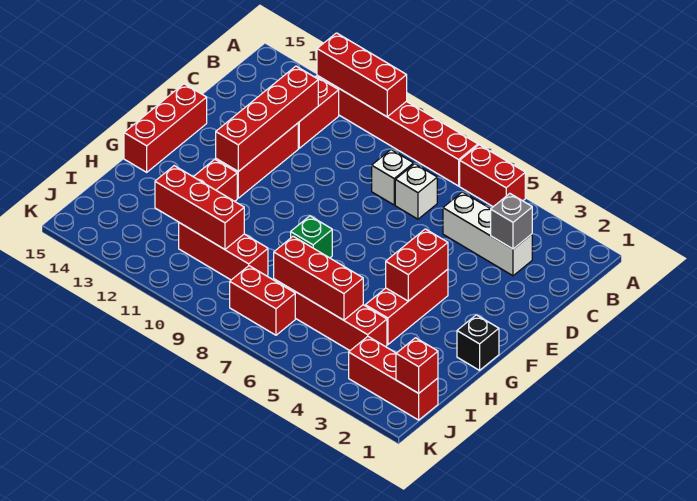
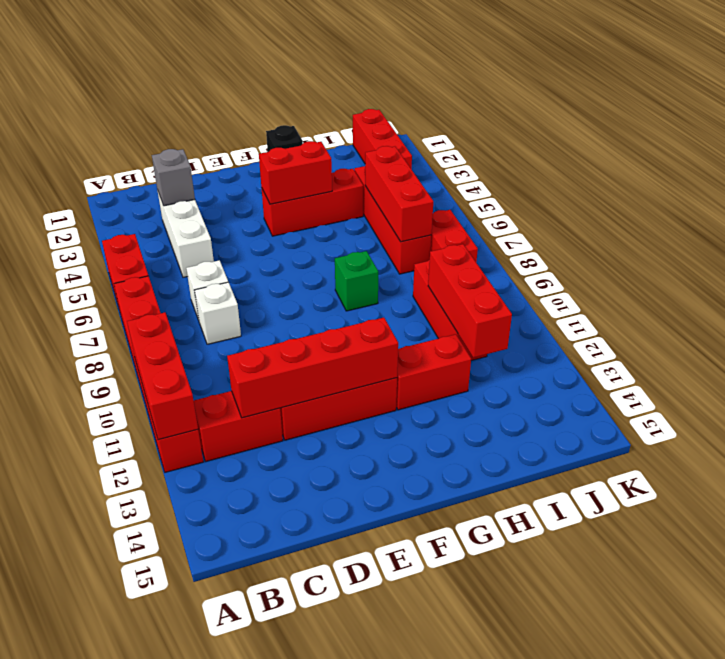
red brick E15:G15 level 1 -> none
red brick J1 level 2 -> none

